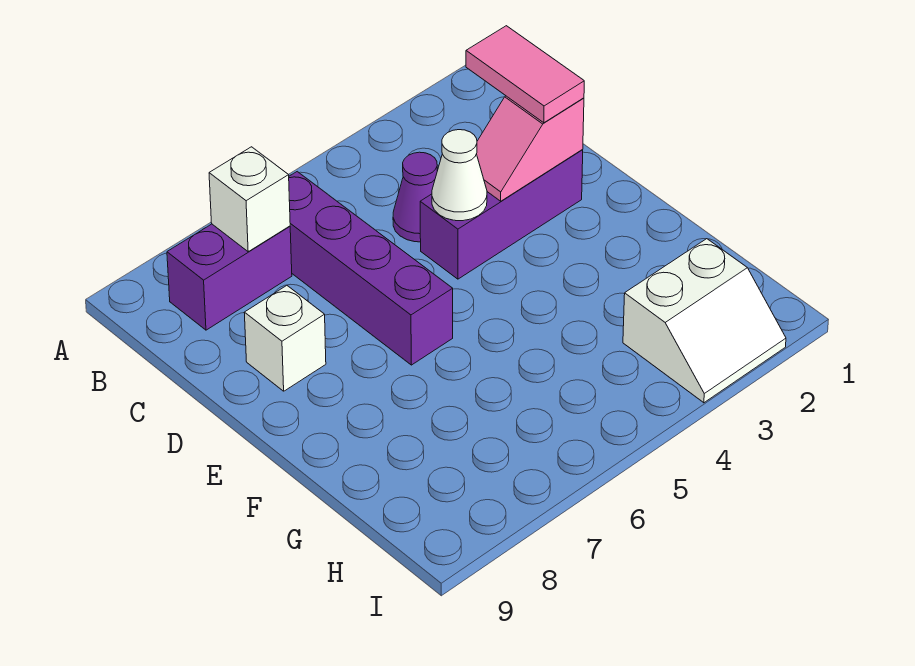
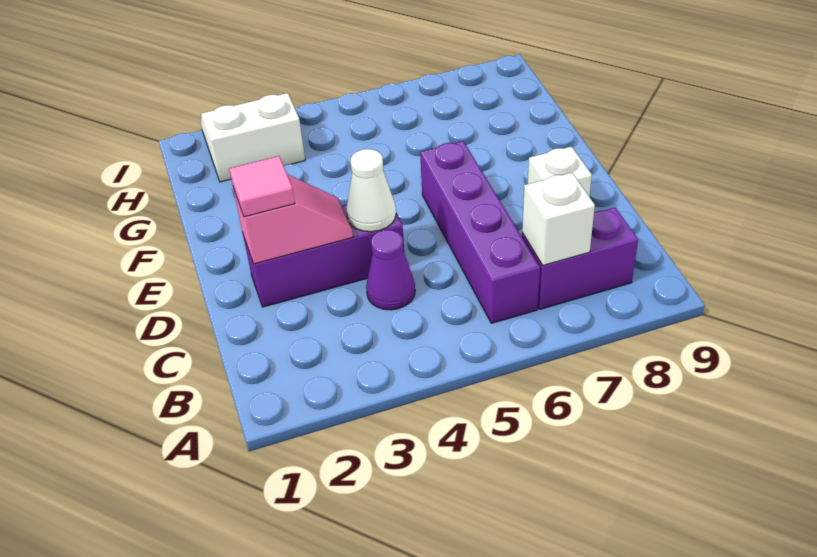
pink tile C2:D2 level 3 -> pink tile D2 level 3

